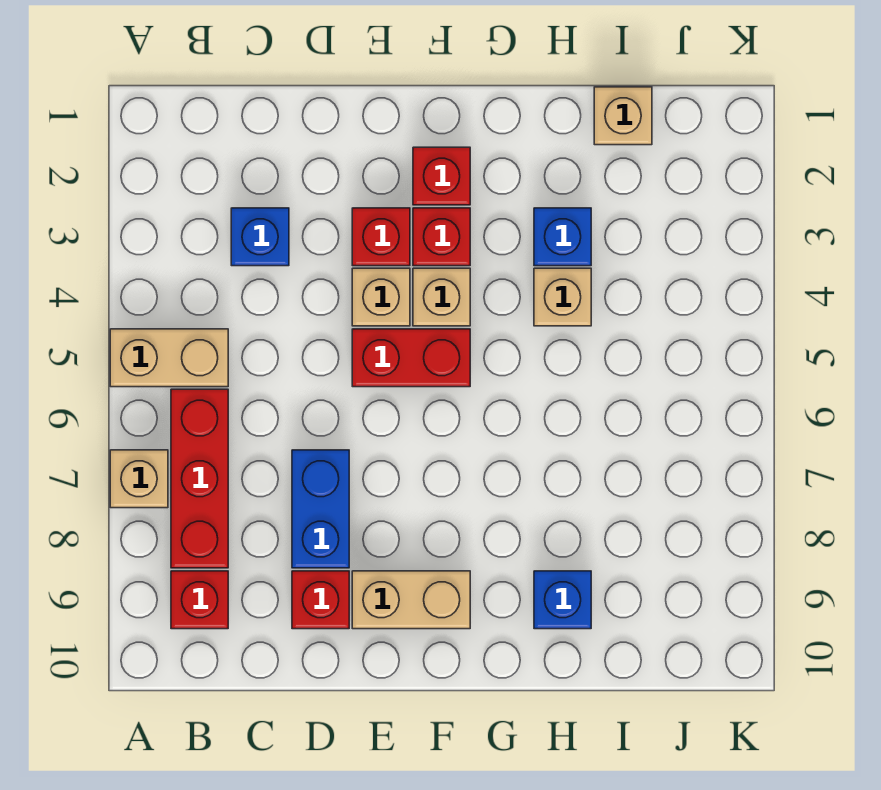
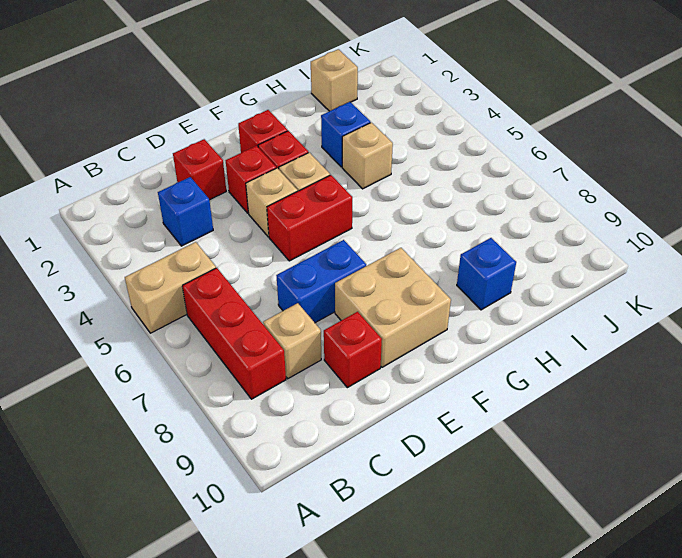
tan brick A7 level 1 -> tan brick C8 level 1
red brick B9 level 1 -> red brick D2 level 1
blue brick D7:D8 level 1 -> blue brick D7:E7 level 1
tan brick E9:F9 level 1 -> tan brick E8:F9 level 1

